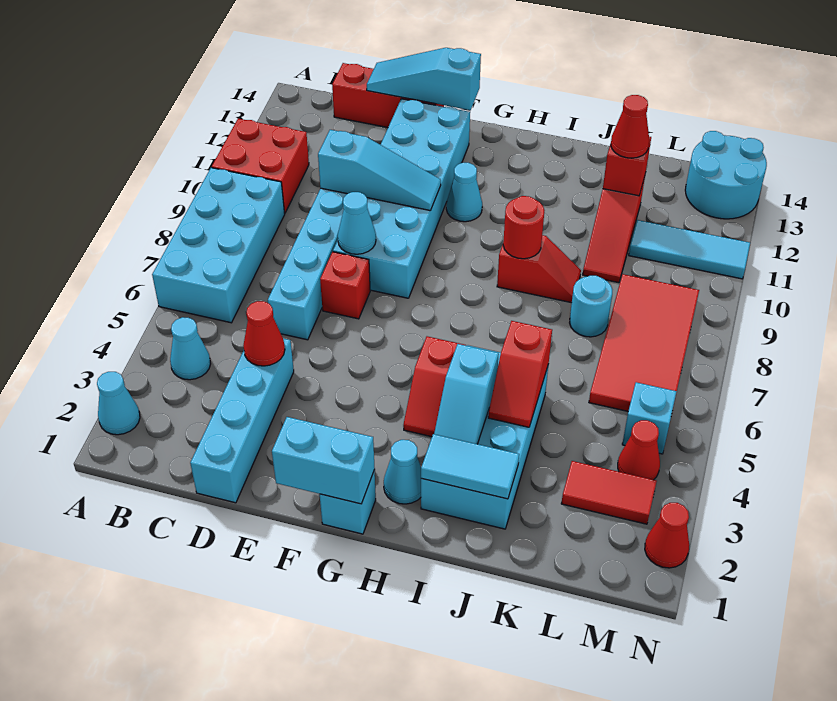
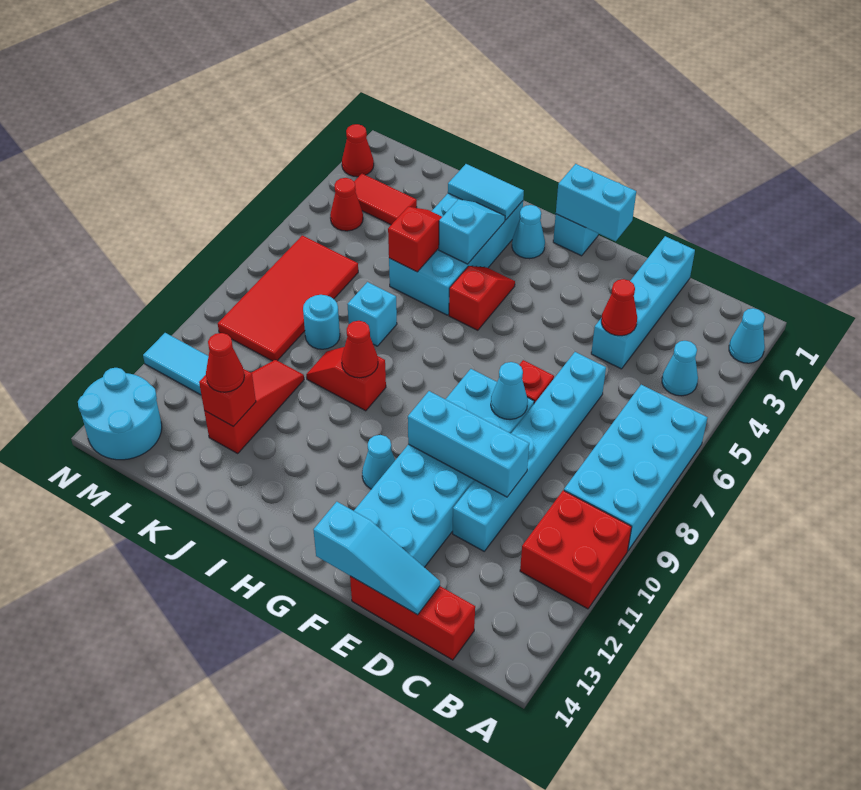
cyan slope D10:F10 level 2 top D -> cyan brick D10:F10 level 2
red round brick I9 level 2 -> red cone I9 level 2
cyan brick M5 level 1 -> cyan brick J7 level 1

